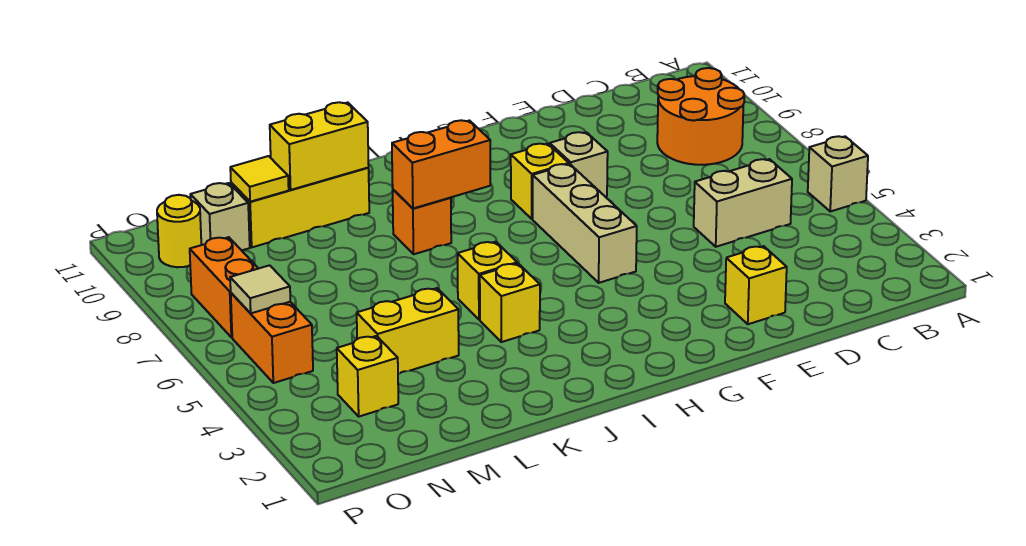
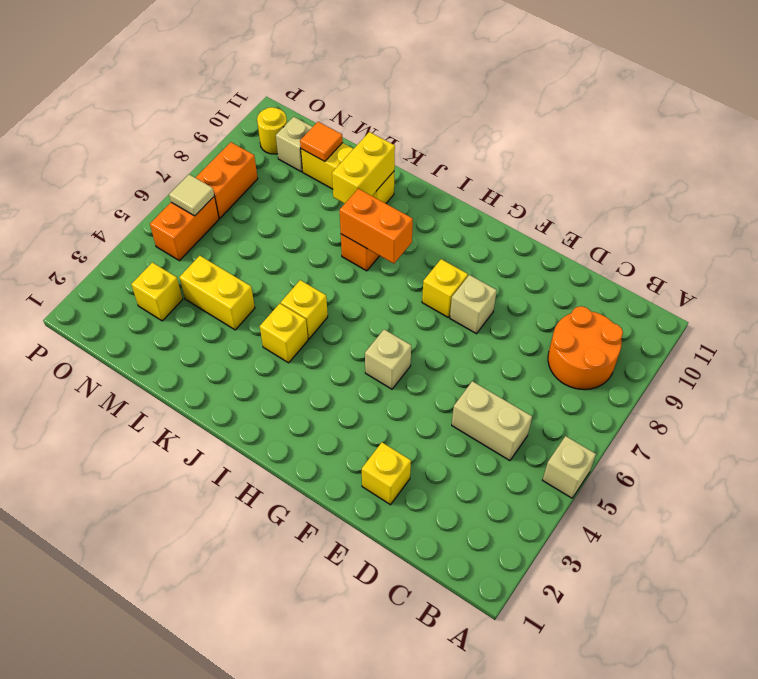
tan brick G5:G7 level 1 -> tan brick G5 level 1
yellow brick K10:L10 level 2 -> yellow brick K9:K10 level 2
yellow tile M10 level 2 -> orange tile M10 level 2

